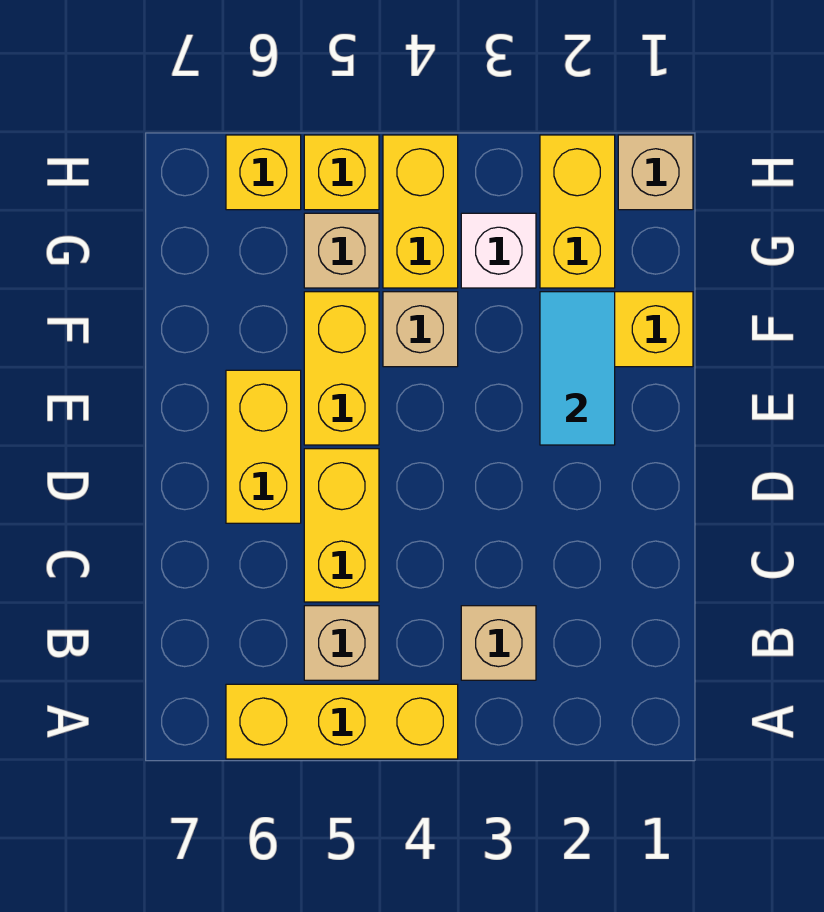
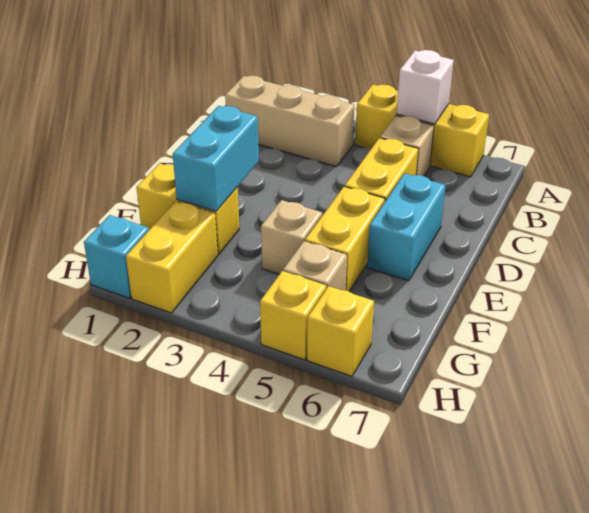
tan brick B3 level 1 -> tan brick B1:B3 level 1
yellow brick D6:E6 level 1 -> cyan brick D6:E6 level 1
cyan tile E2:F2 level 2 -> cyan brick E2:F2 level 2
white brick G3 level 1 -> white brick A5 level 2
yellow brick G4:H4 level 1 -> none
tan brick H1 level 1 -> cyan brick H1 level 1

